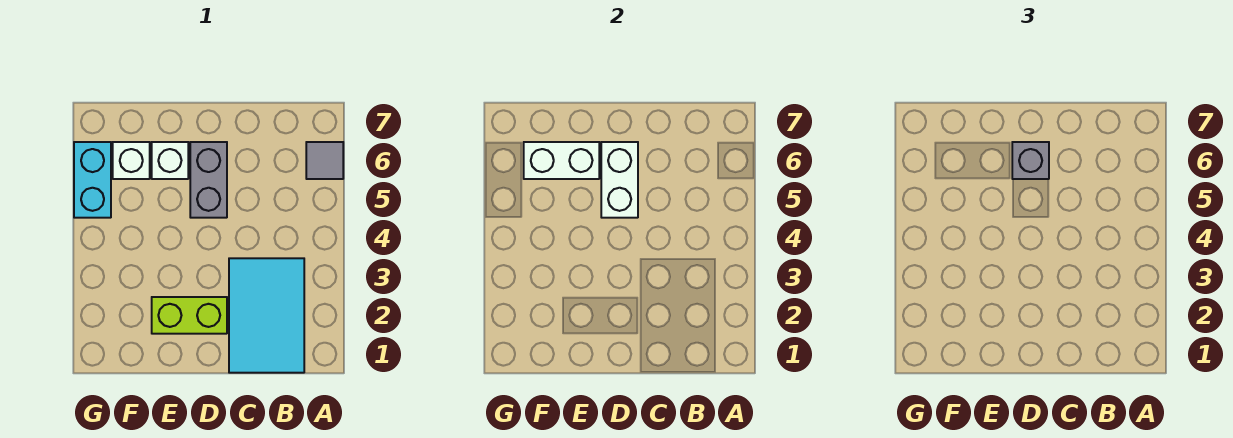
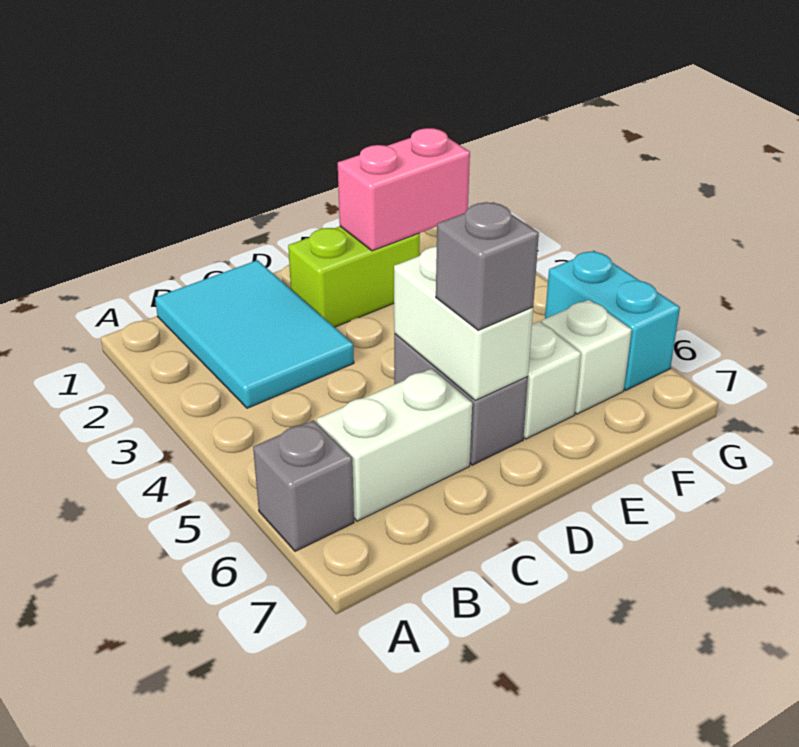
grey tile A6 level 1 -> grey brick A6 level 1
none -> pink brick E2:F2 level 2
white brick E6:F6 level 2 -> white brick B6:C6 level 1

